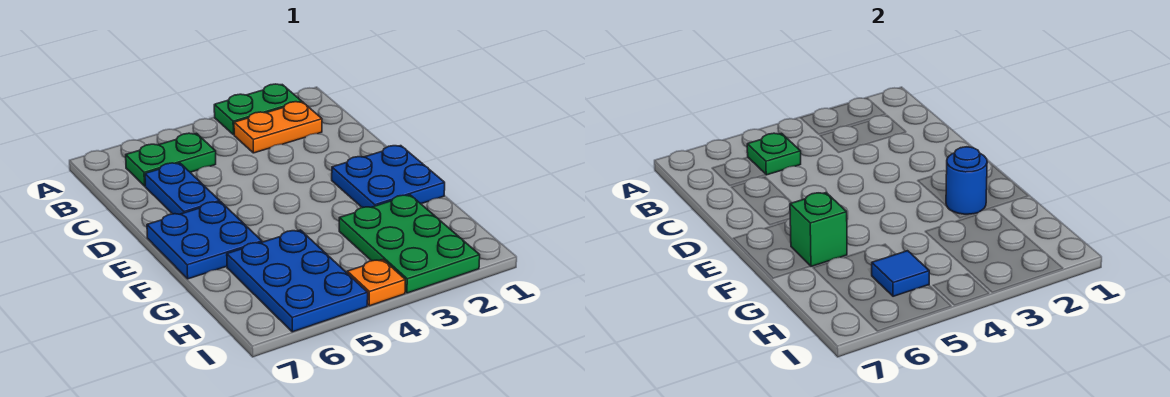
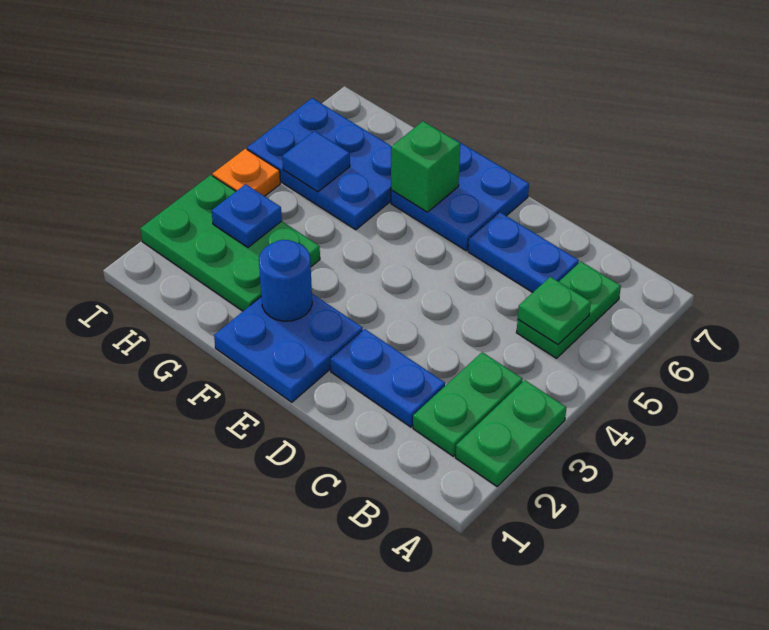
orange plate B2:B3 level 1 -> green plate B2:B3 level 1
none -> blue plate C2:D2 level 1
none -> blue plate H3 level 2

